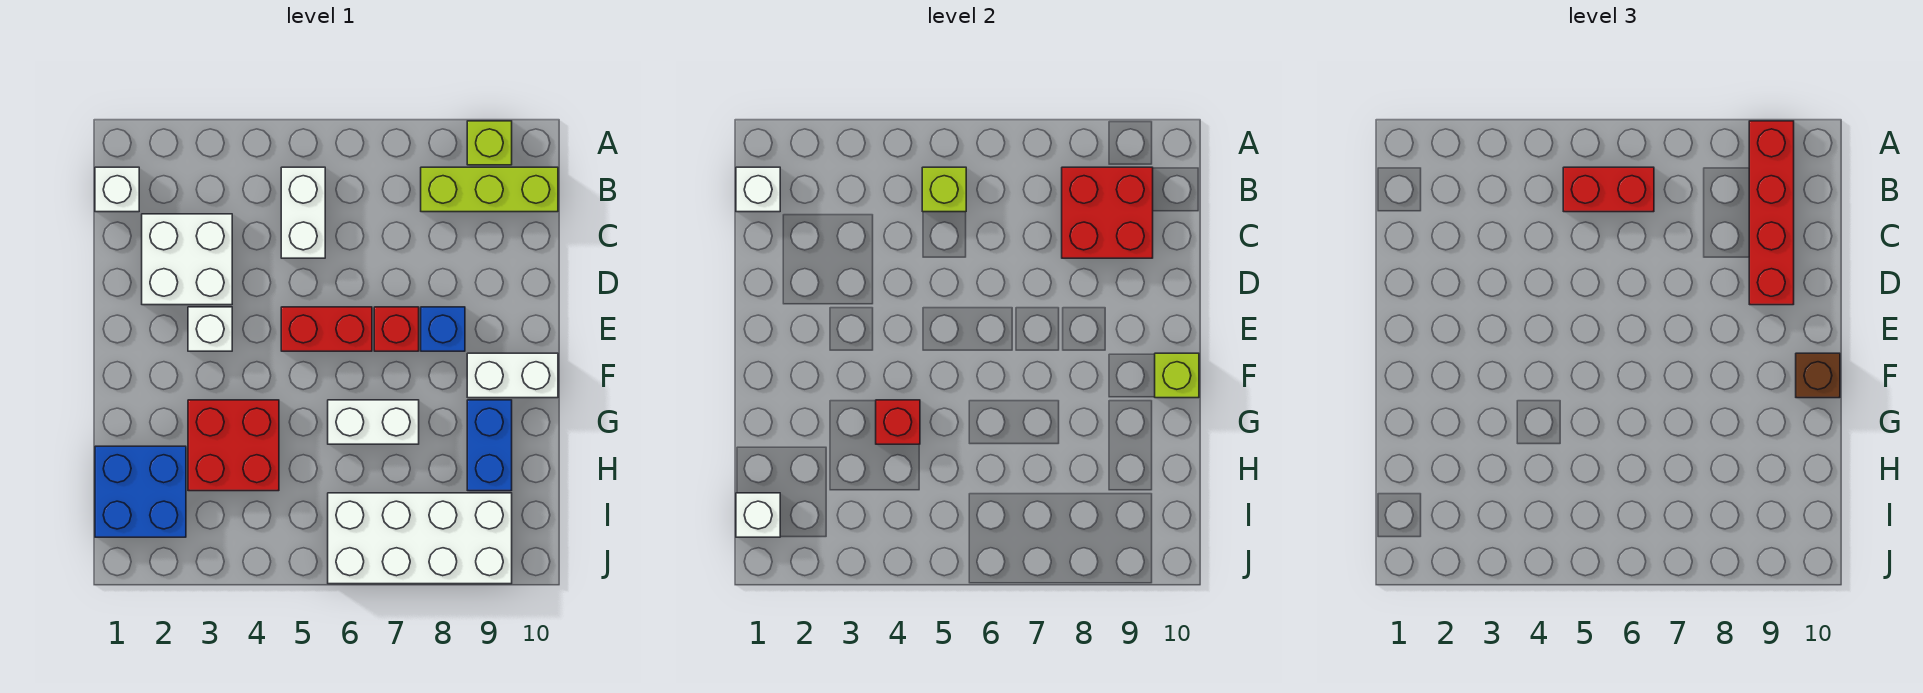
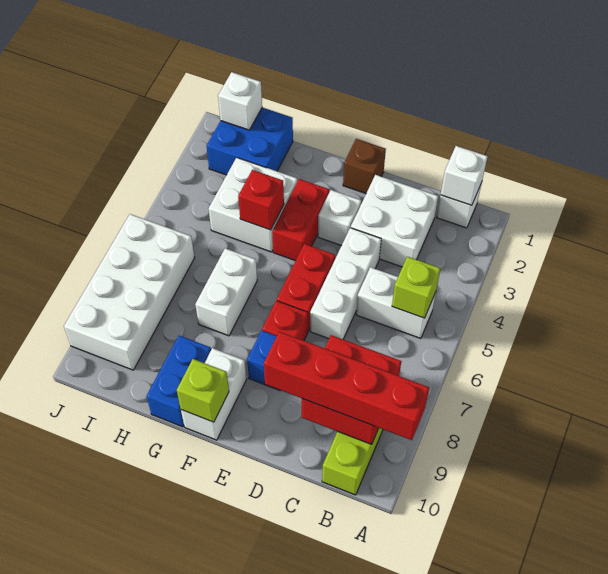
lime brick A9 level 1 -> none
red brick B5:B6 level 3 -> red brick F3:F4 level 1
none -> white brick D4:D6 level 1
brown brick F10 level 3 -> brown brick E1 level 1
red brick G3:H4 level 1 -> white brick G3:H4 level 1
blue brick G9:H9 level 1 -> blue brick G9:G10 level 1

